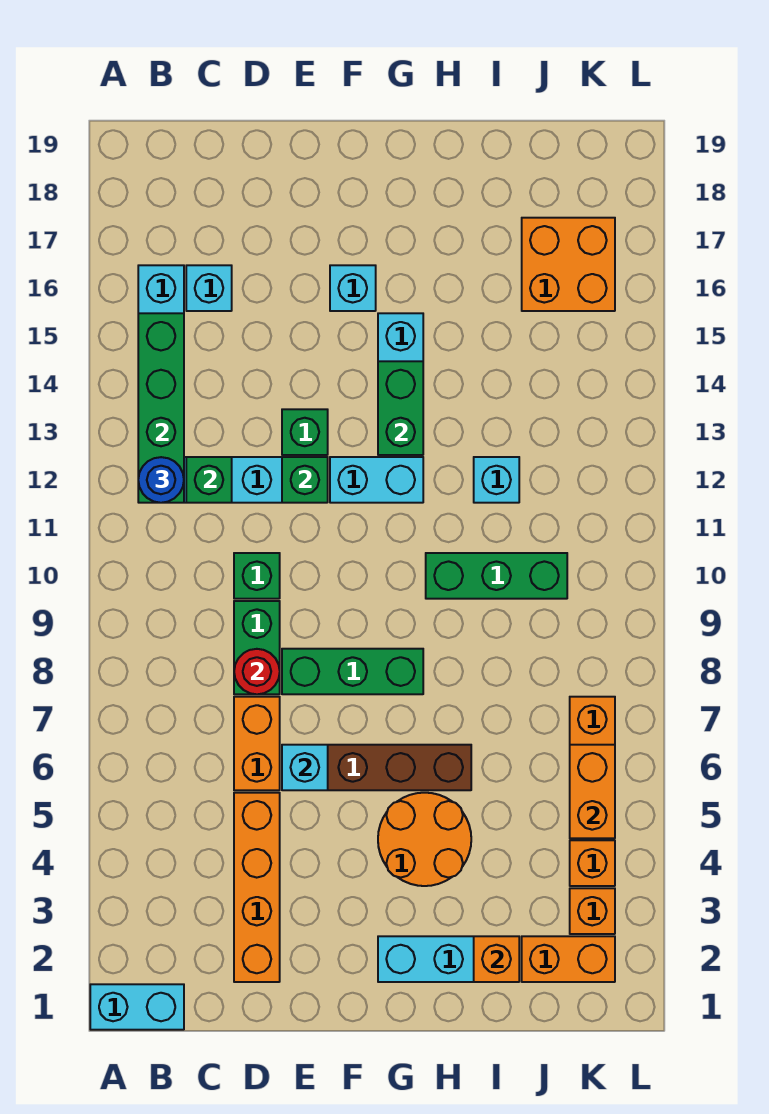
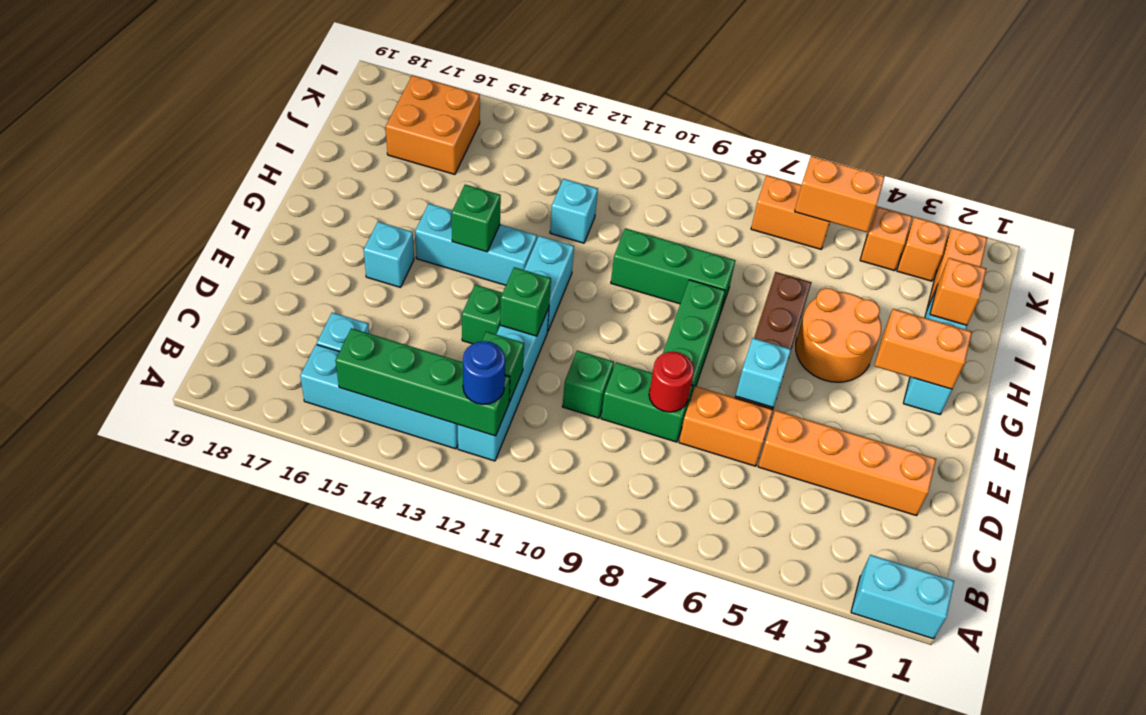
cyan brick A1:B1 level 1 -> cyan brick A1:A2 level 1
none -> orange brick G2:G3 level 2
green brick G13:G14 level 2 -> green brick G14 level 2
green brick H10:J10 level 1 -> green brick H8:H10 level 1

